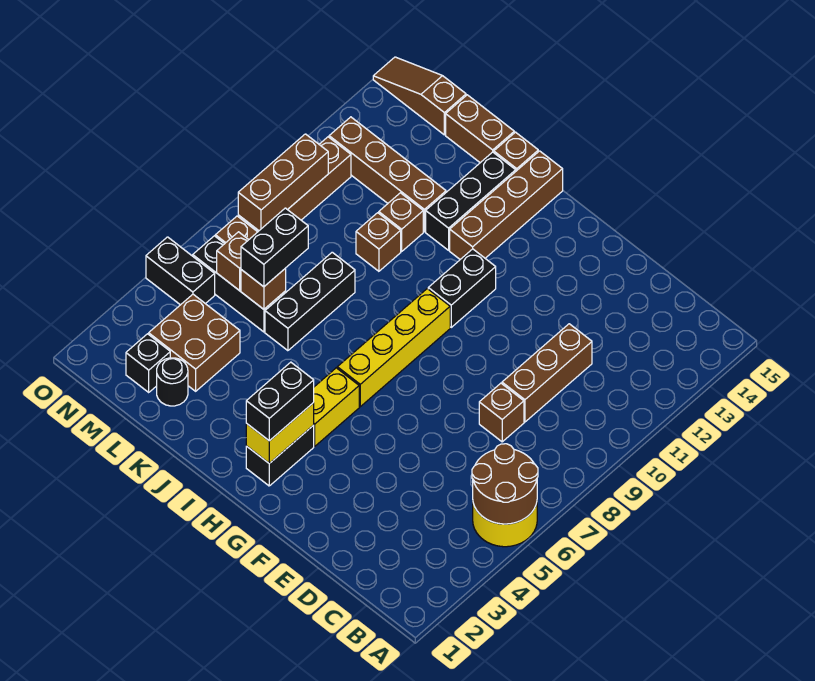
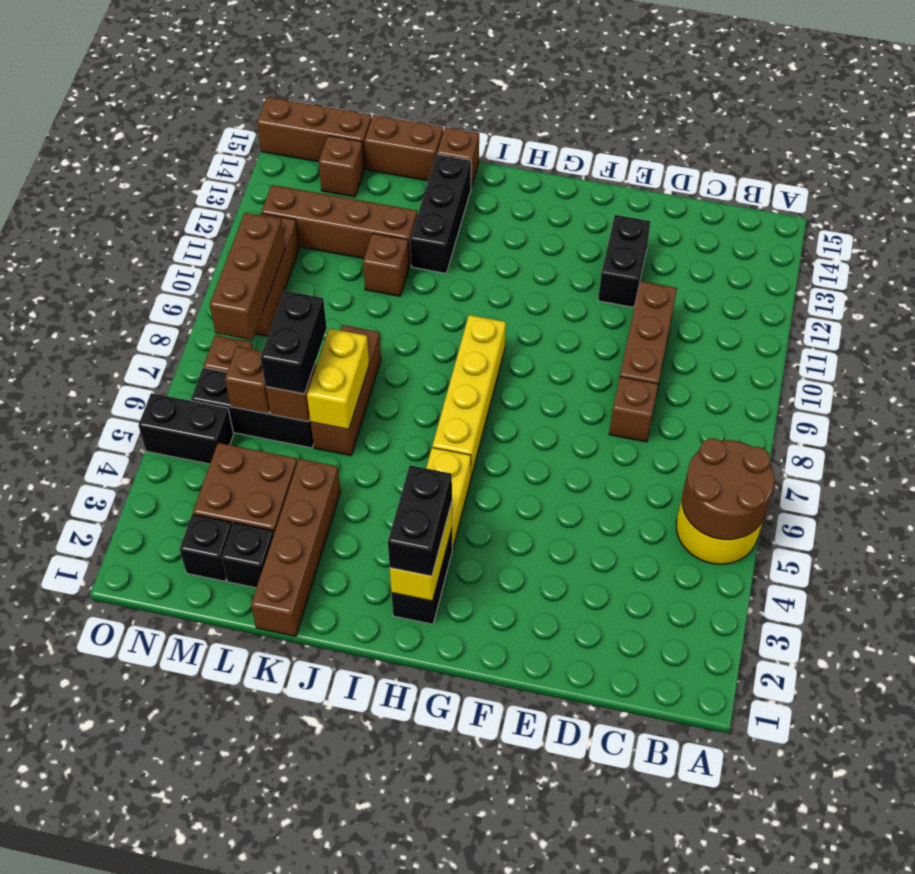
black brick H10:H11 level 1 -> black brick E12:E13 level 1
brown brick I12:I15 level 1 -> brown brick K1:K4 level 1
black brick K6:K8 level 1 -> brown brick K6:K8 level 1
none -> yellow brick K6:K7 level 2
brown brick K10 level 1 -> brown brick M14 level 1
black round brick L2 level 1 -> black brick L2 level 1
brown slope M15:O15 level 1 top M -> brown brick M15:O15 level 1

